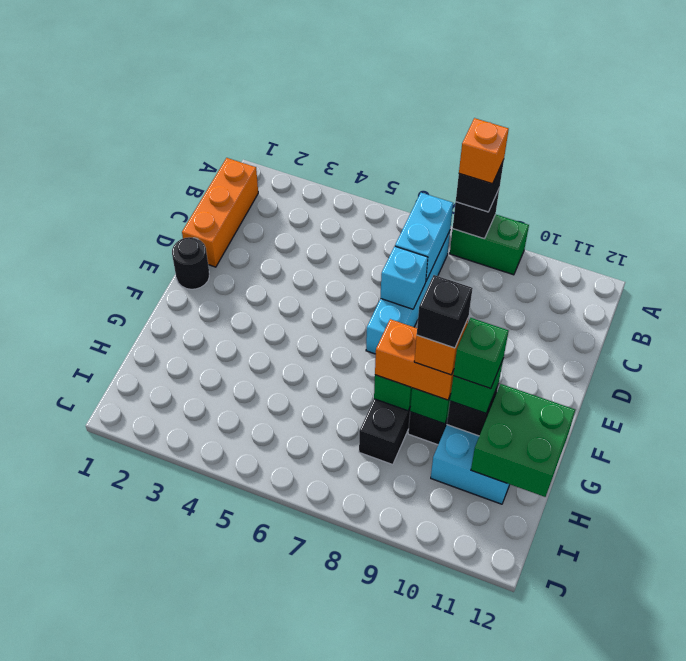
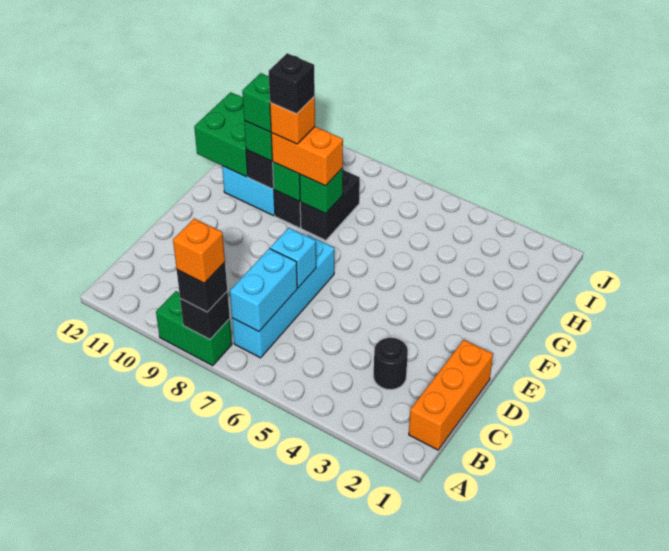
black round brick E1 level 1 -> black round brick C3 level 1

